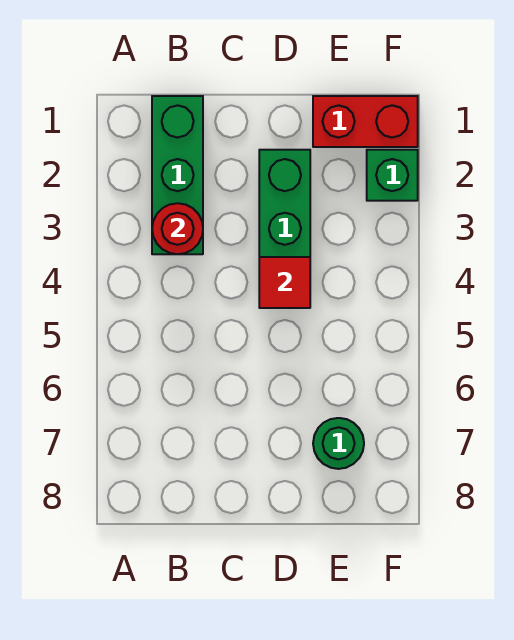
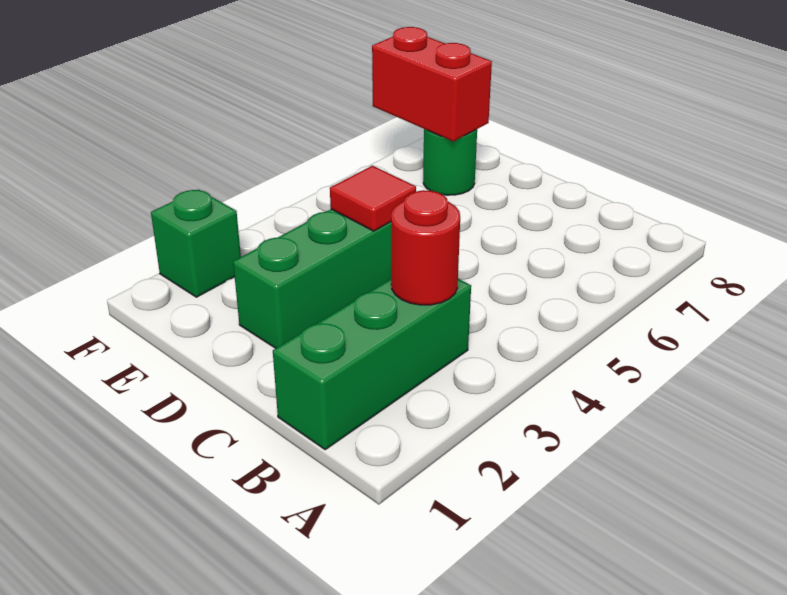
red brick E1:F1 level 1 -> red brick E7:F7 level 2

